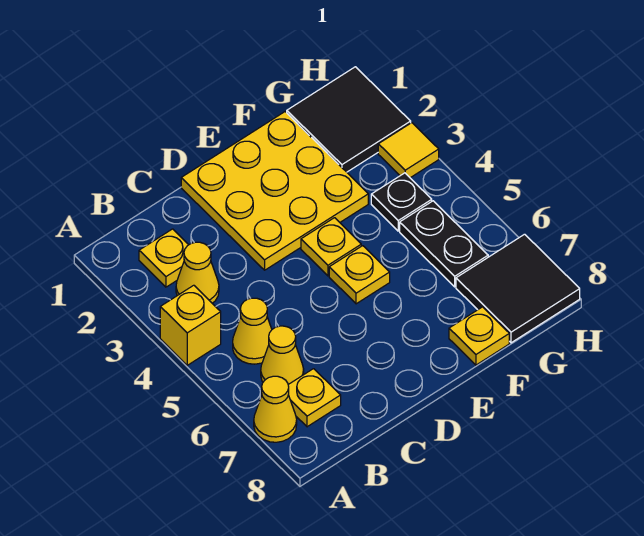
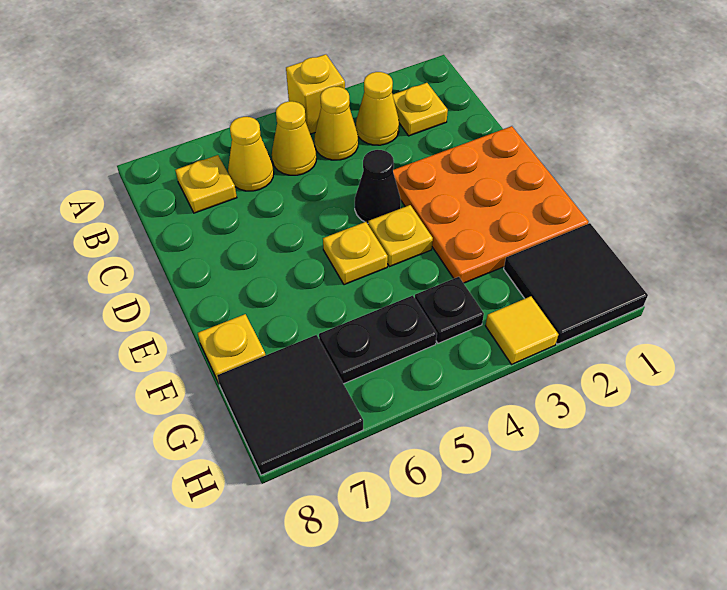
yellow cone A7 level 1 -> yellow cone B4 level 1
yellow plate D1:F3 level 1 -> orange plate D1:F3 level 1
none -> black cone D4 level 1

